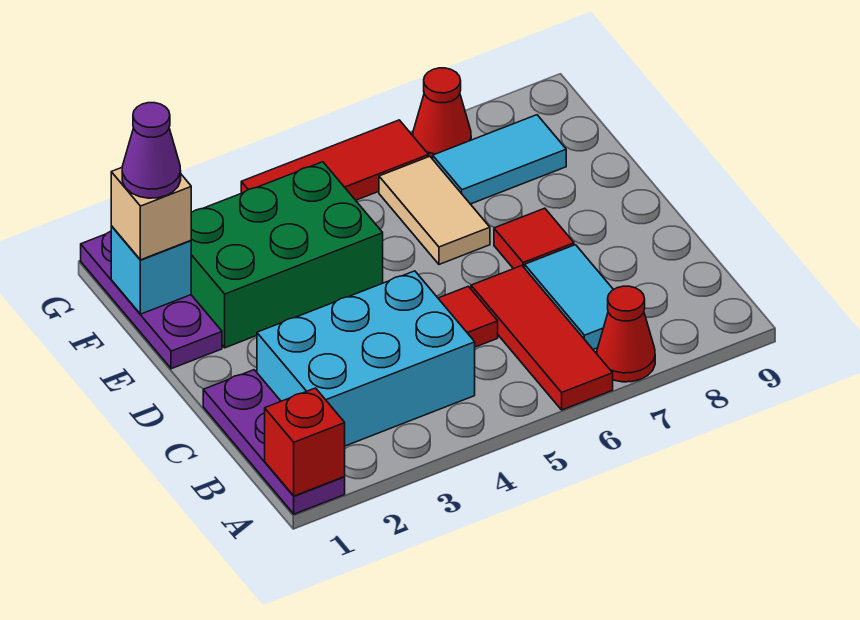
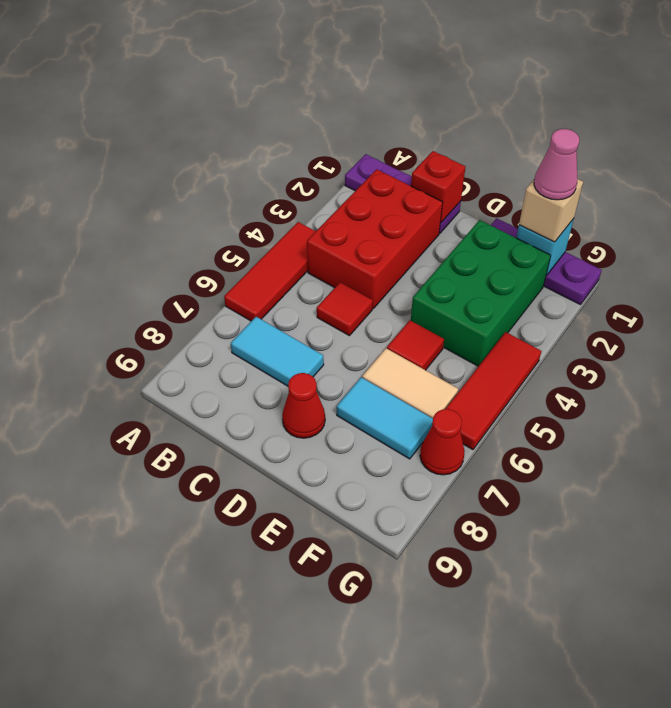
red brick A1 level 2 -> red brick C1 level 2
red tile A6:C6 level 1 -> red tile A4:A6 level 1
red cone A7 level 1 -> red cone D8 level 1
cyan brick B2:C4 level 1 -> red brick B2:C4 level 1
red tile D7 level 1 -> red tile E5 level 1
purple cone F1 level 4 -> pink cone F1 level 4
cyan tile F7:F8 level 1 -> cyan tile E7:F7 level 1

